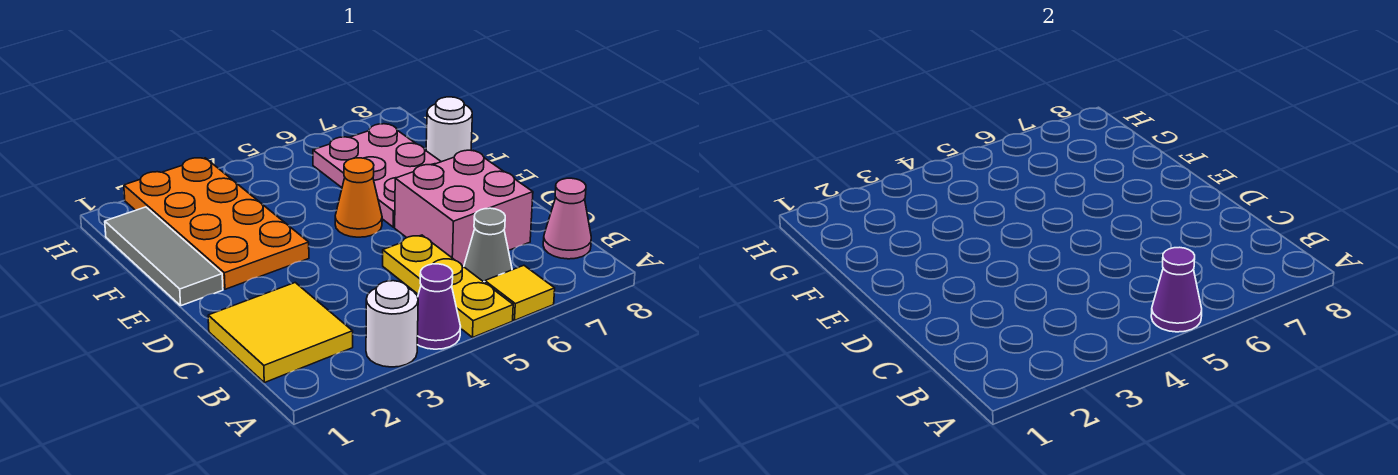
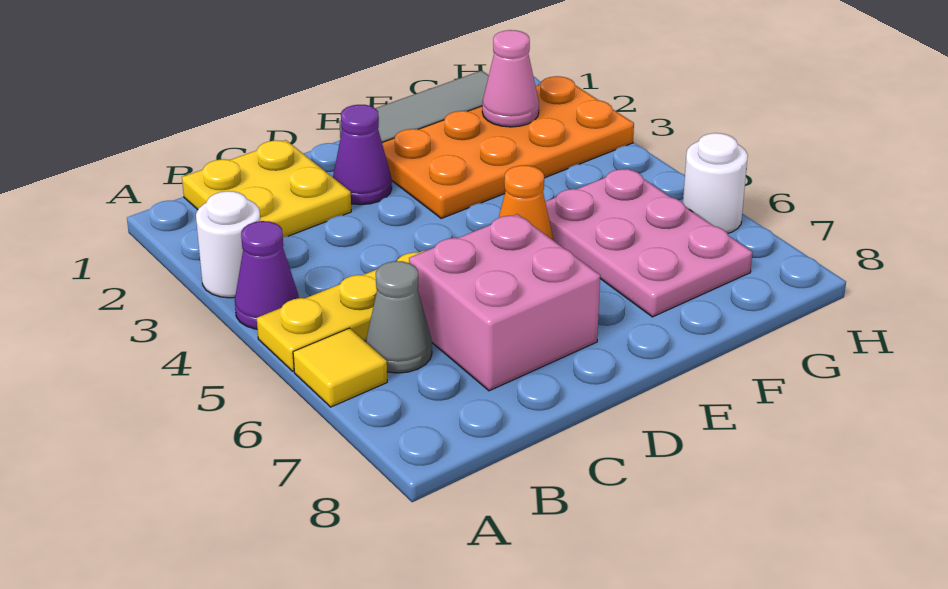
purple cone A5 level 2 -> purple cone D2 level 1
yellow tile B1:C2 level 1 -> yellow plate B1:C2 level 1
pink cone B8 level 1 -> pink cone G2 level 2
pink plate E6:G7 level 1 -> pink plate F5:G7 level 1
white round brick F8 level 1 -> white round brick H6 level 1

